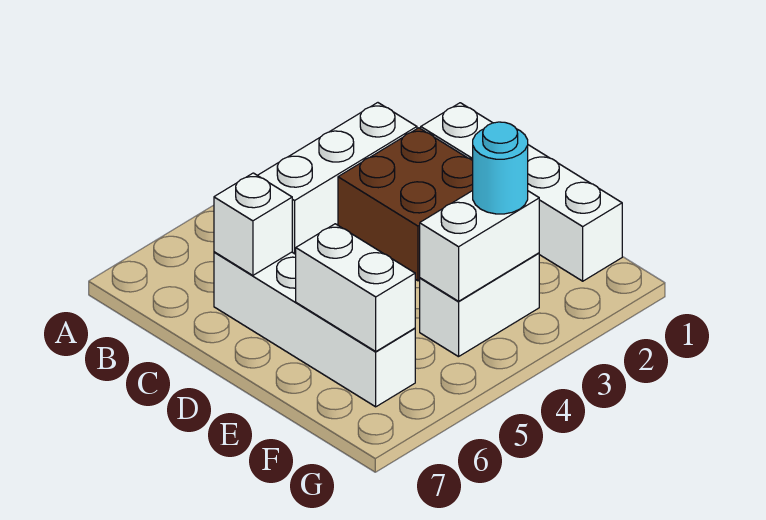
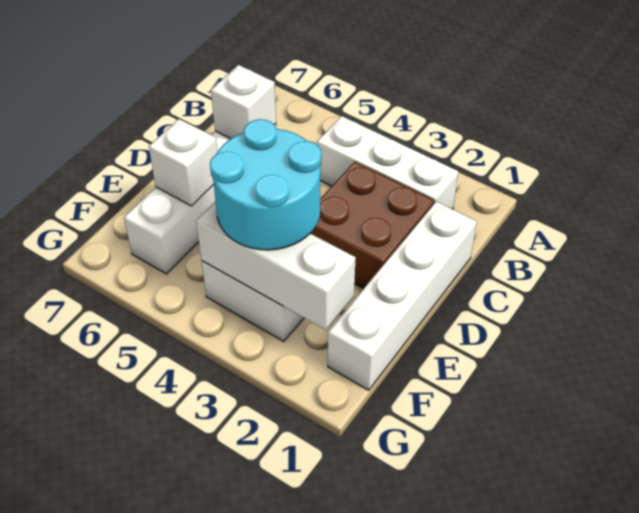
white brick E6:F6 level 2 -> white brick E6 level 2
white brick F3:F4 level 2 -> white brick F2:F4 level 2
cyan round brick F3 level 3 -> cyan round brick E3:F4 level 3

